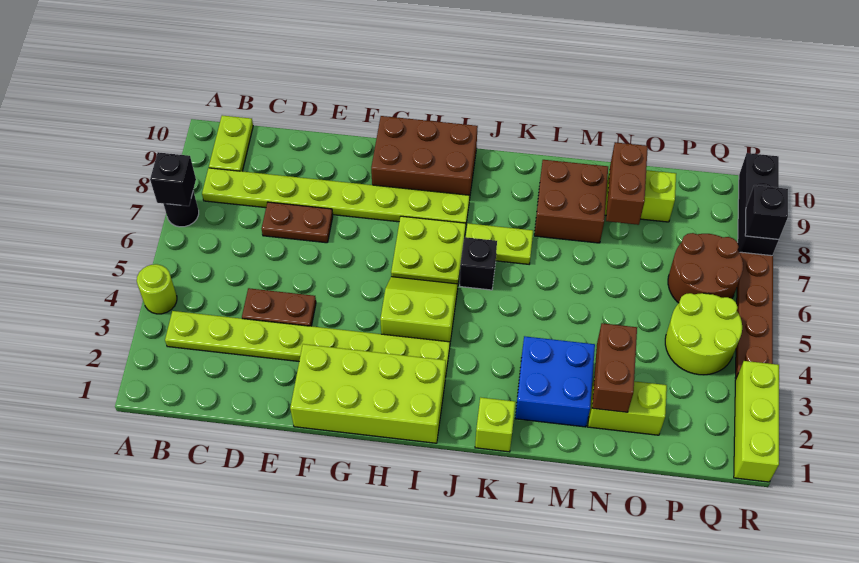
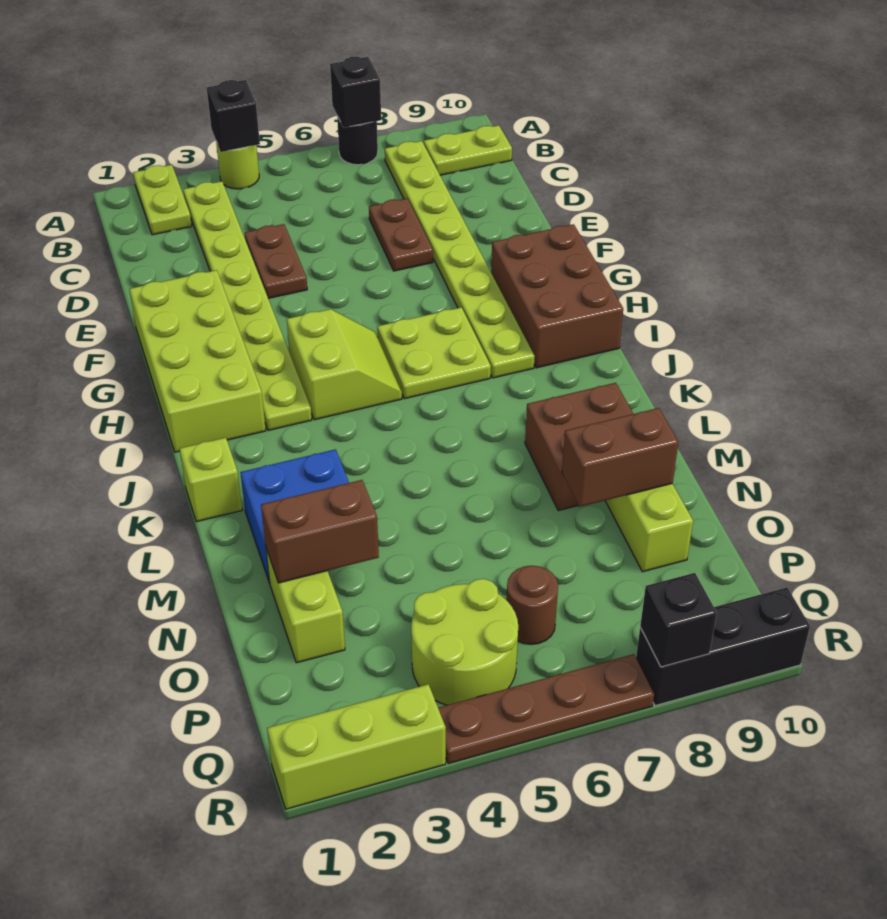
black brick J6 level 1 -> black brick A4 level 2
lime plate J7:K7 level 1 -> lime plate A2:B2 level 1
brown round brick P6:Q7 level 1 -> brown round brick P6 level 1

